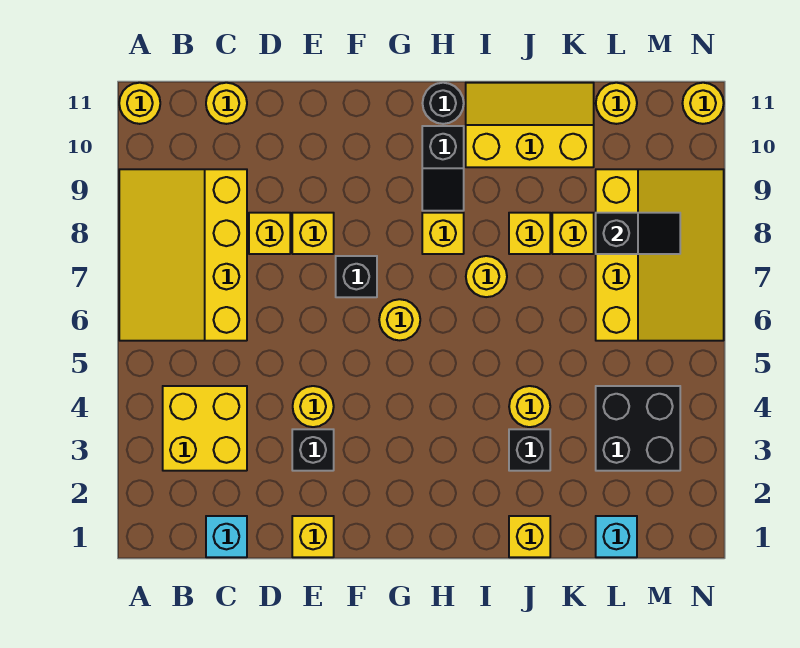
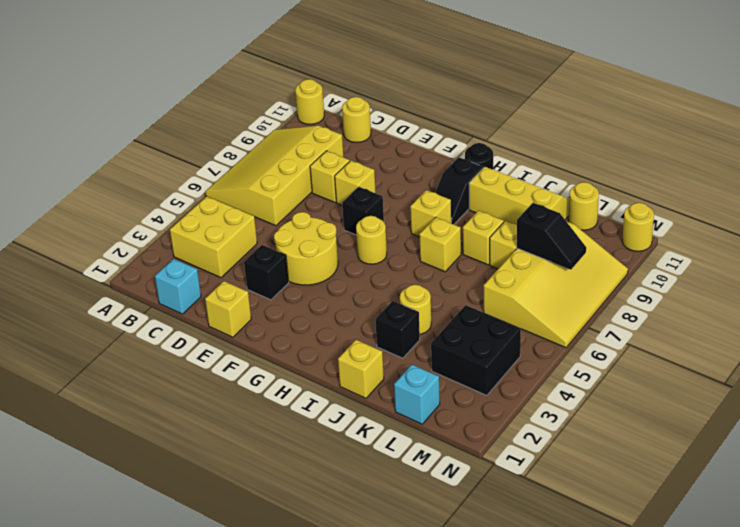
yellow round brick E4 level 1 -> yellow round brick E4:F5 level 1
yellow round brick I7 level 1 -> yellow brick I7 level 1

